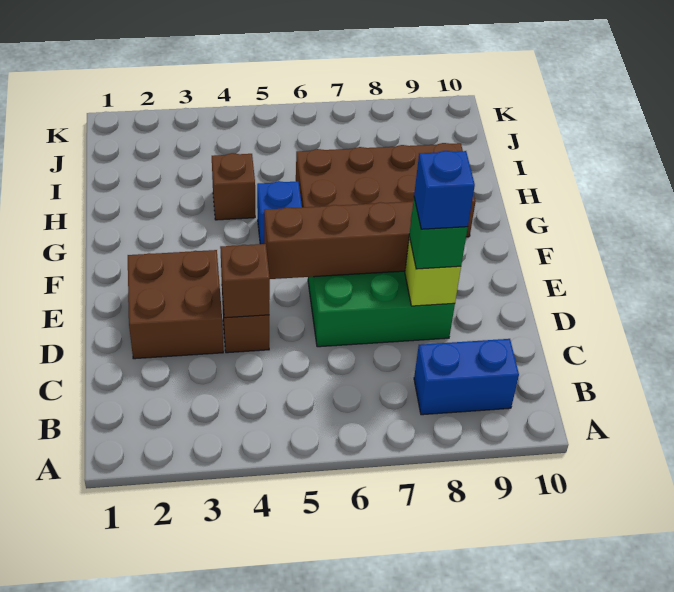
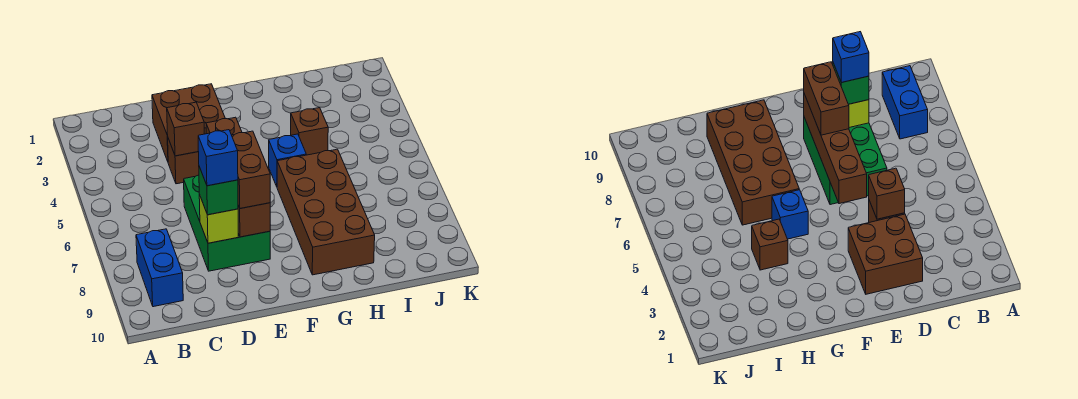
none -> brown brick E7:E8 level 3

